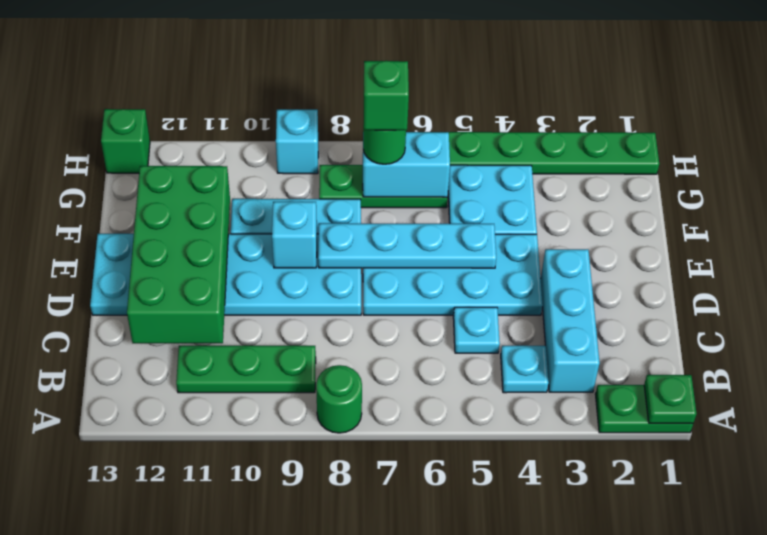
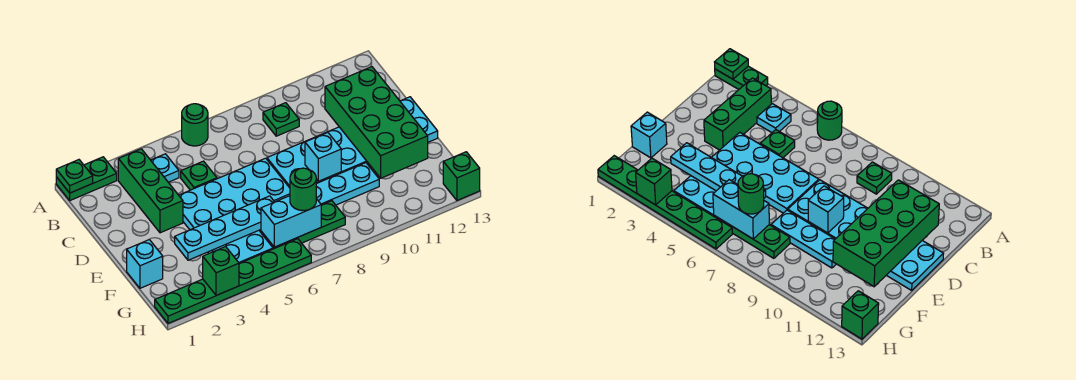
green round brick A8 level 1 -> green round brick A6 level 1
cyan brick B3:D3 level 1 -> green brick B3:D3 level 1
green plate B9:B11 level 1 -> green plate B9 level 1
cyan plate C5 level 1 -> green plate C5 level 1
cyan plate E5:E8 level 2 -> cyan plate F3:F6 level 2
green brick G7 level 4 -> green brick H3 level 2
cyan brick H9 level 1 -> cyan brick F1 level 1

